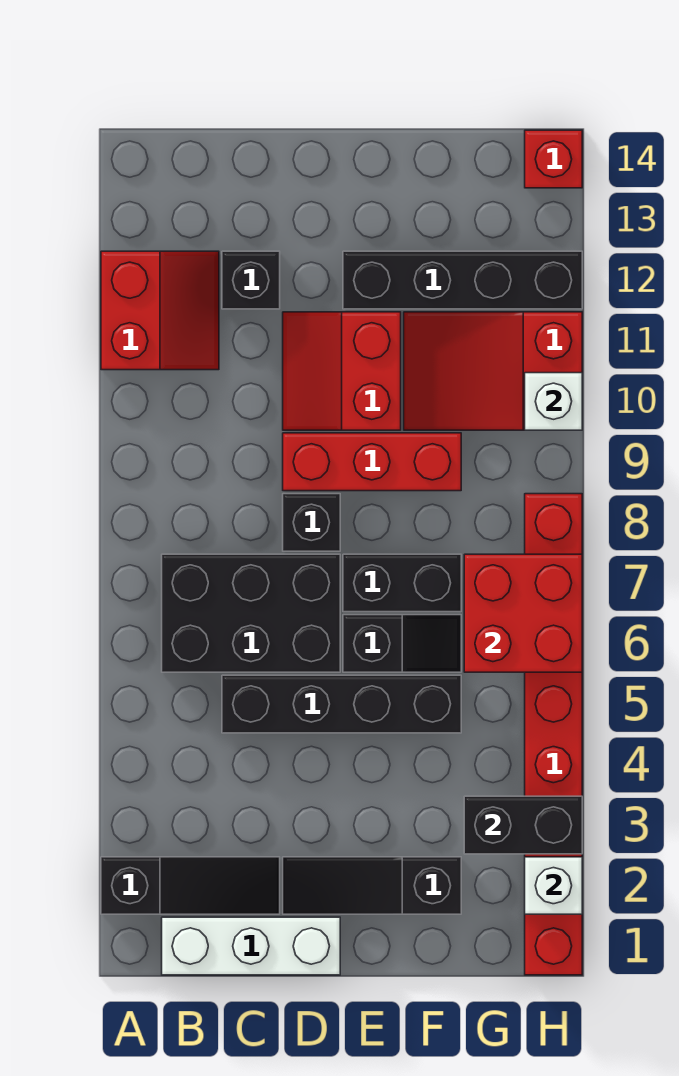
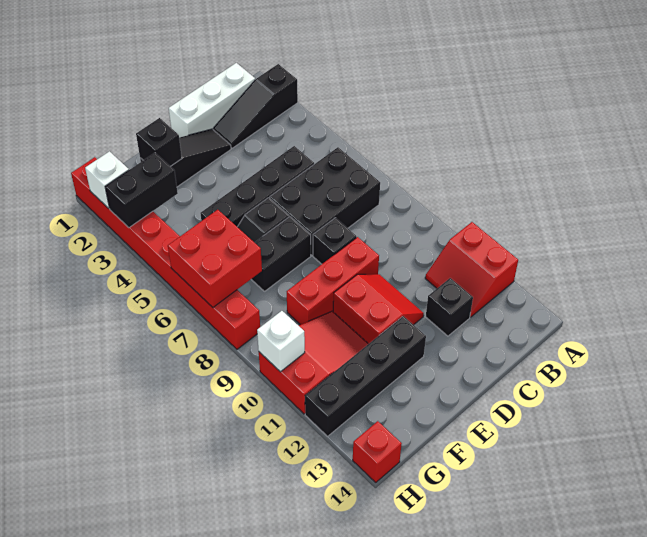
none -> black brick F2 level 2

